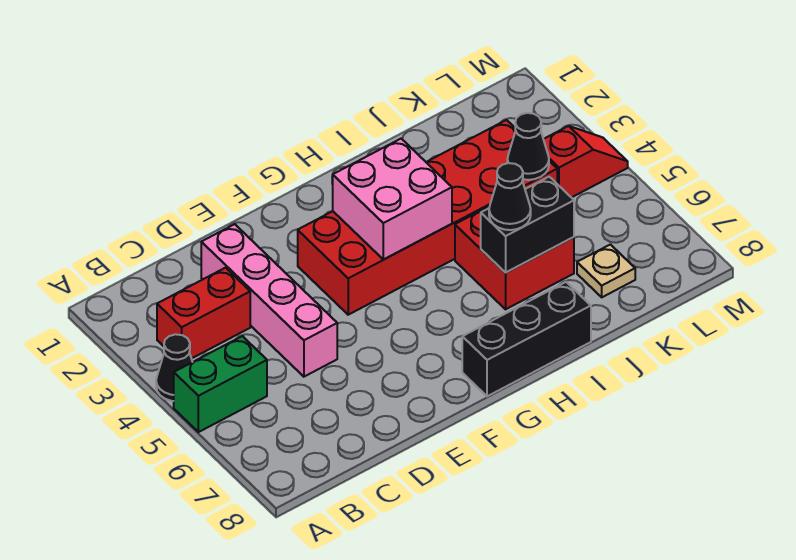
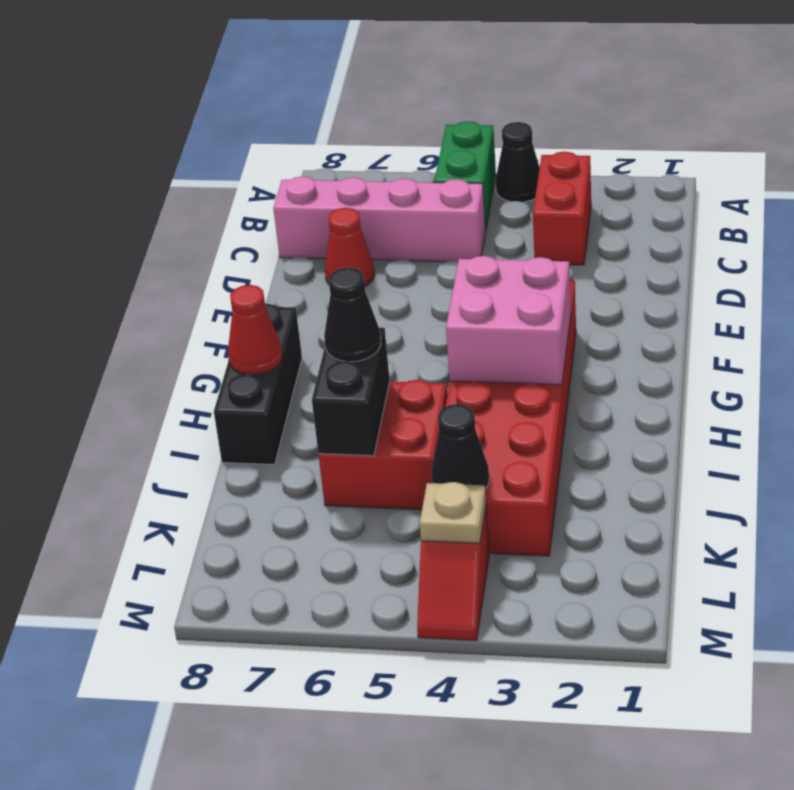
pink brick D2:D5 level 1 -> pink brick C5:C8 level 1
none -> red cone D7 level 1
none -> red cone H8 level 2
tan plate K7 level 1 -> tan plate L4 level 2

